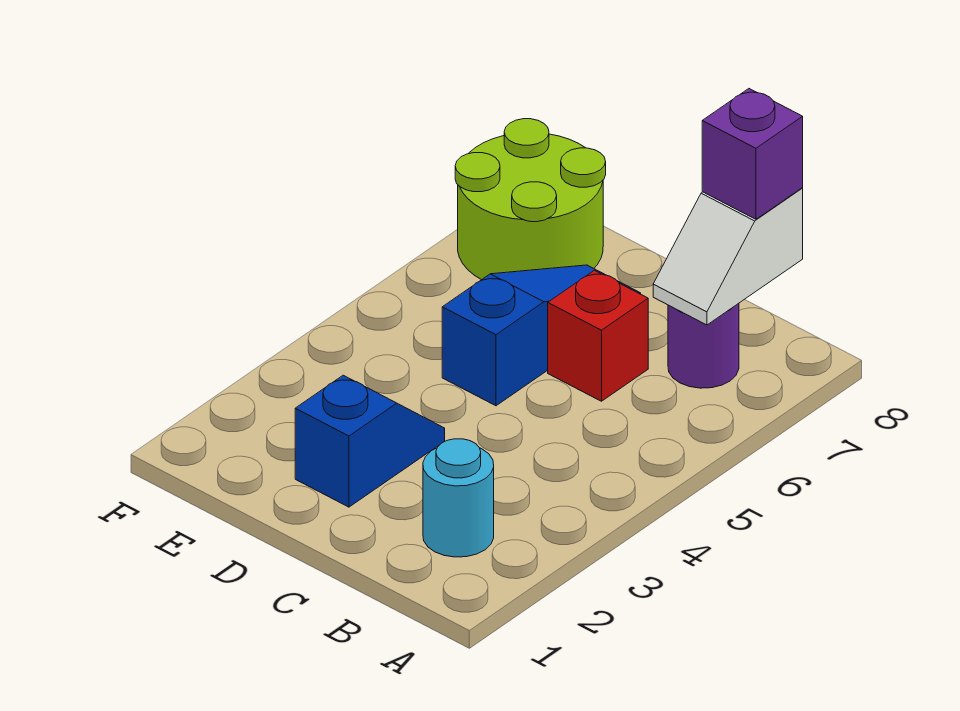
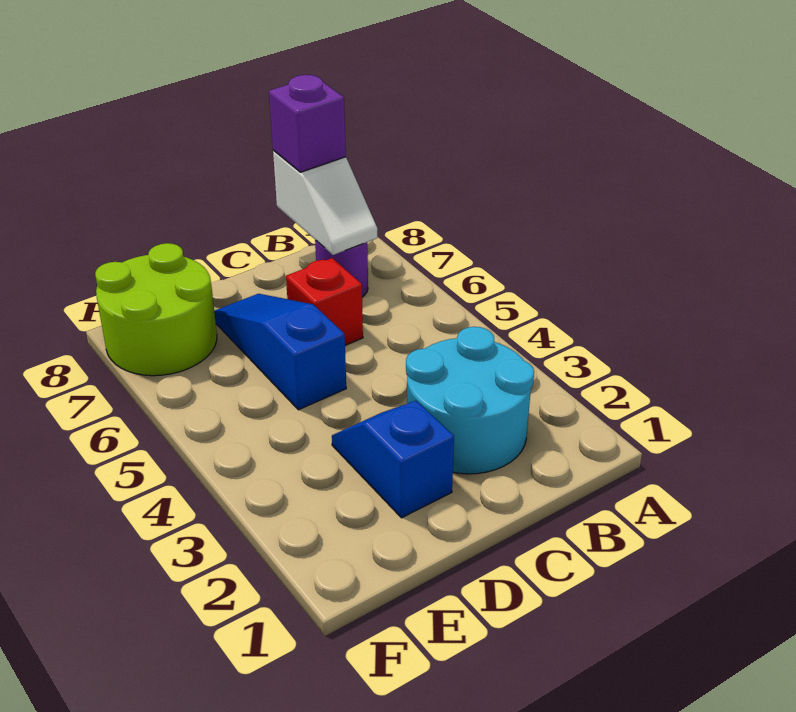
cyan round brick B2 level 1 -> cyan round brick B2:C3 level 1

